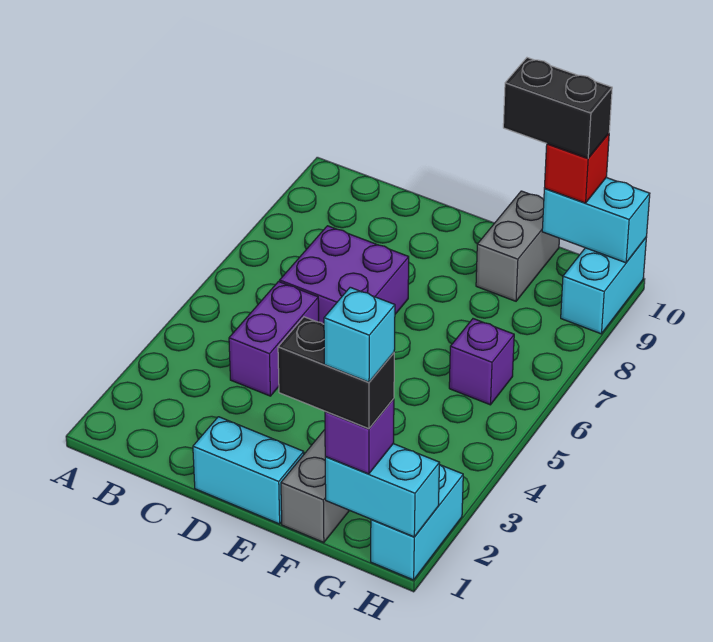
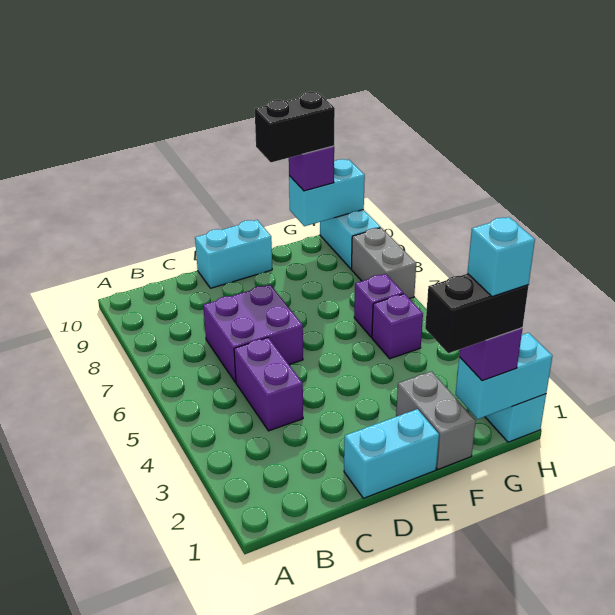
none -> cyan brick D10:E10 level 1
grey brick F9:F10 level 1 -> grey brick H7:H8 level 1
none -> purple brick G5 level 1
red brick G10 level 3 -> purple brick G10 level 3

